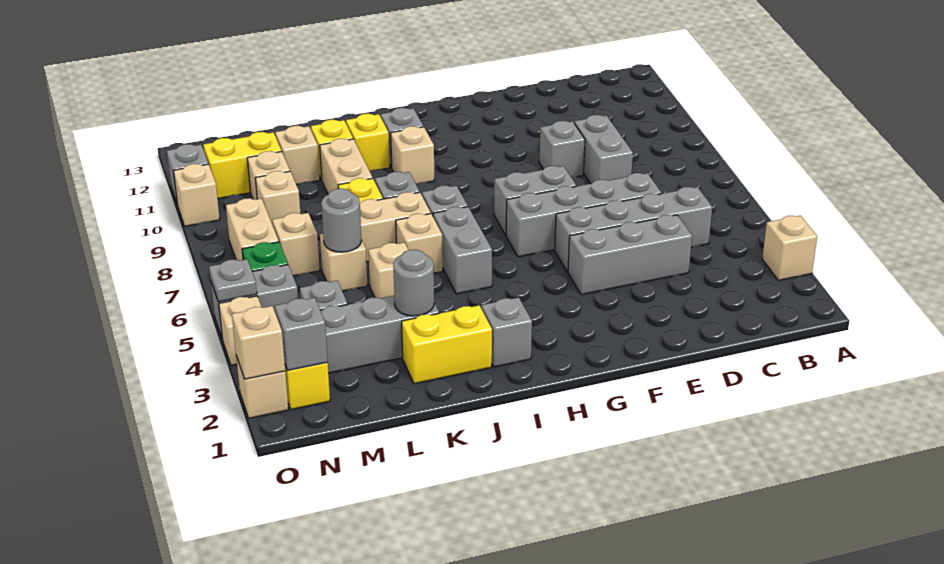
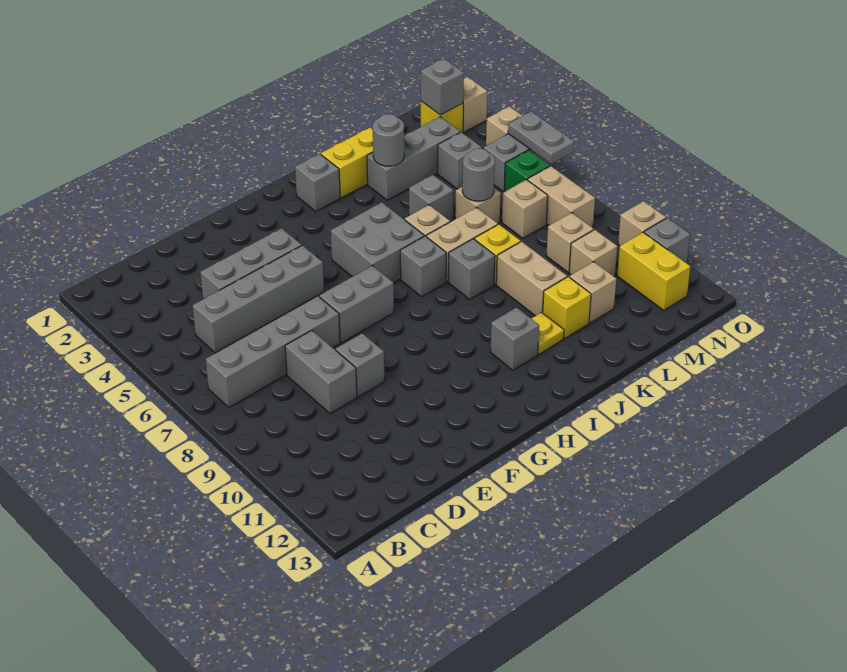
tan brick A3 level 1 -> none
grey brick D6:G6 level 1 -> grey brick B7:E7 level 1
grey brick I5:I6 level 1 -> grey brick H5:I6 level 1
tan brick I10 level 1 -> none
yellow brick J11 level 1 -> yellow plate J11 level 1
tan brick K5 level 1 -> grey brick K5 level 1
yellow brick M11:N11 level 1 -> yellow brick N11:N12 level 1
tan brick O2 level 2 -> none
grey plate O5 level 2 -> grey plate O5:O6 level 2

